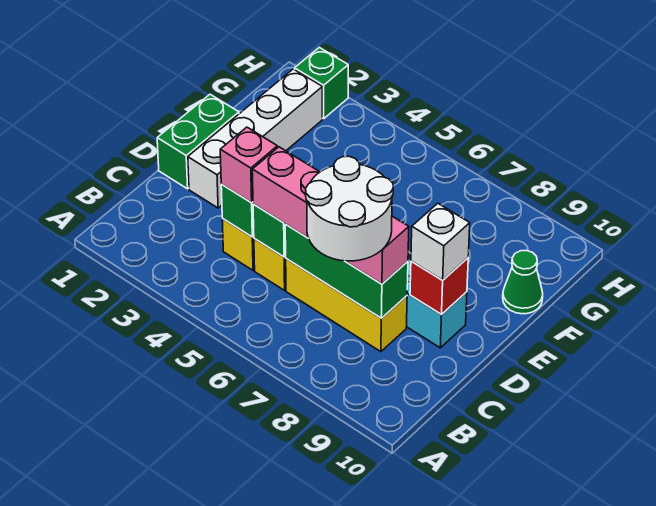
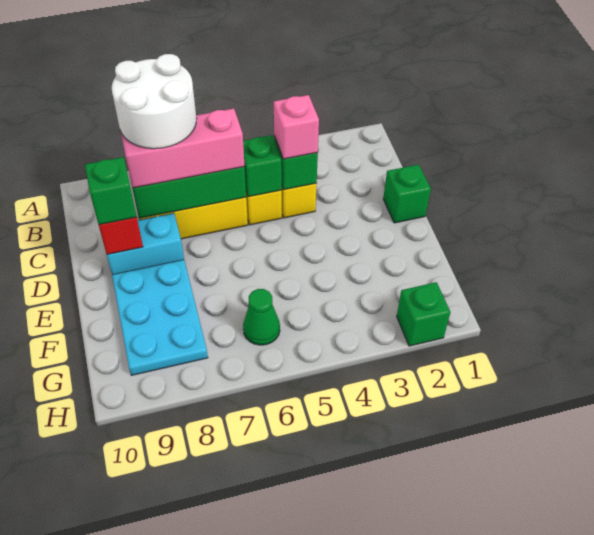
pink brick C5:C8 level 3 -> pink brick C6:C8 level 3
green brick D1:E1 level 1 -> green brick D1 level 1
white brick D2:G2 level 1 -> none
white brick D9 level 3 -> green brick D9 level 3
none -> cyan plate E8:G9 level 1
green cone F10 level 1 -> green cone G6 level 1

